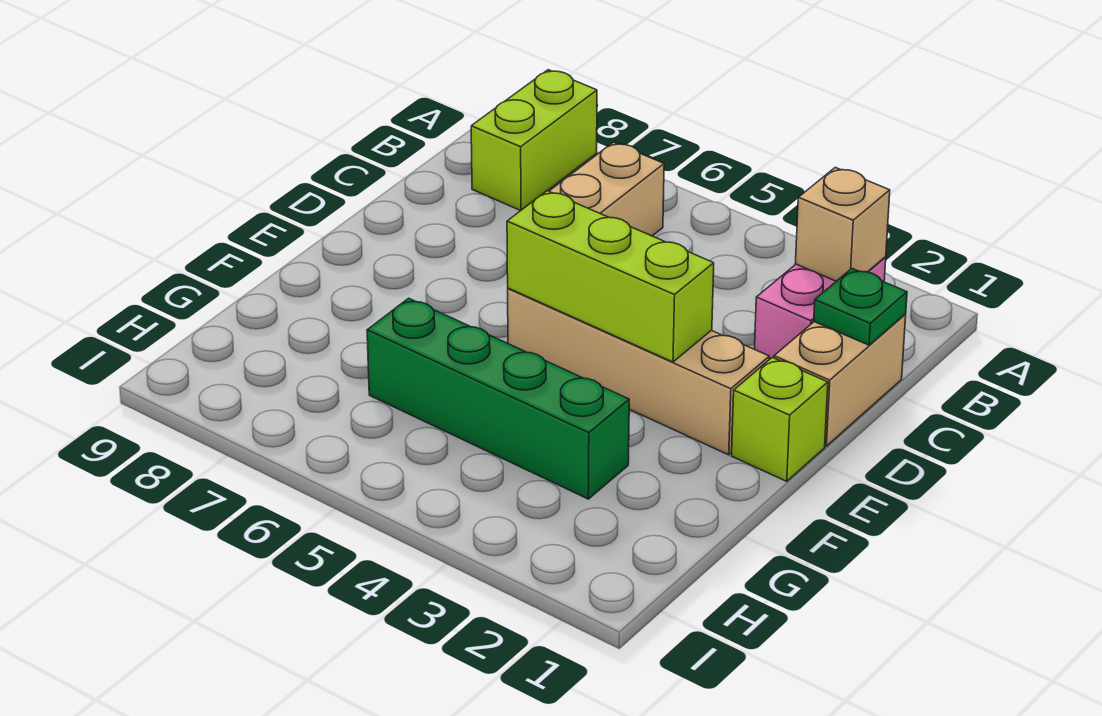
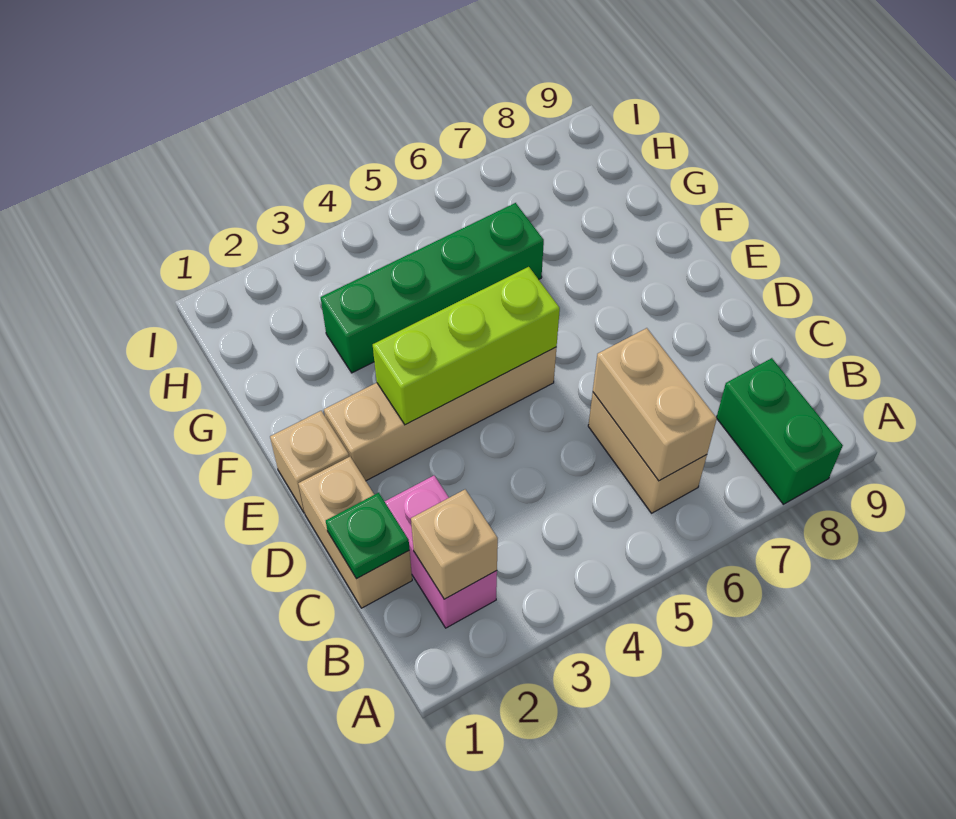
lime brick A8:B8 level 1 -> green brick A8:B8 level 1
none -> tan brick B6:C6 level 2
lime brick E1 level 1 -> tan brick E1 level 1

